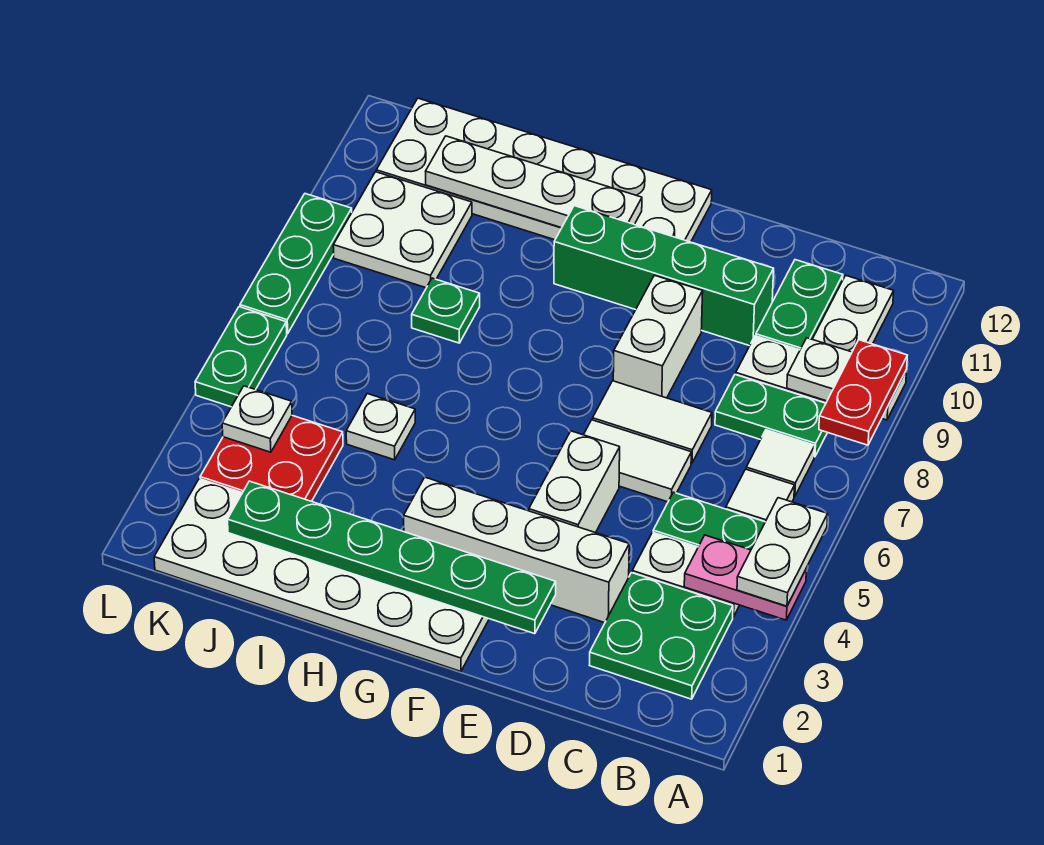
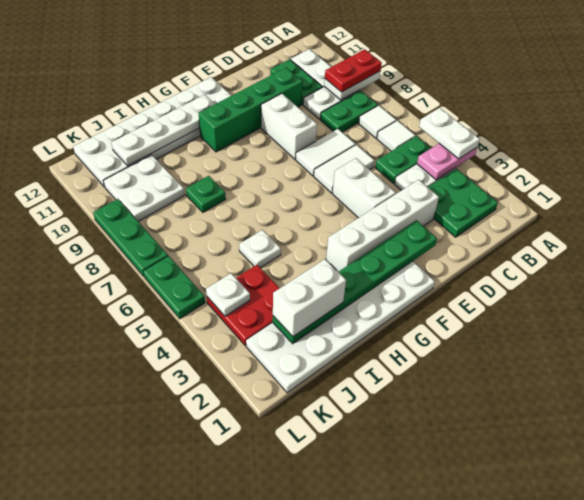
red plate A8:A9 level 3 -> red plate A9:B9 level 3
none -> white brick I2:J2 level 3

